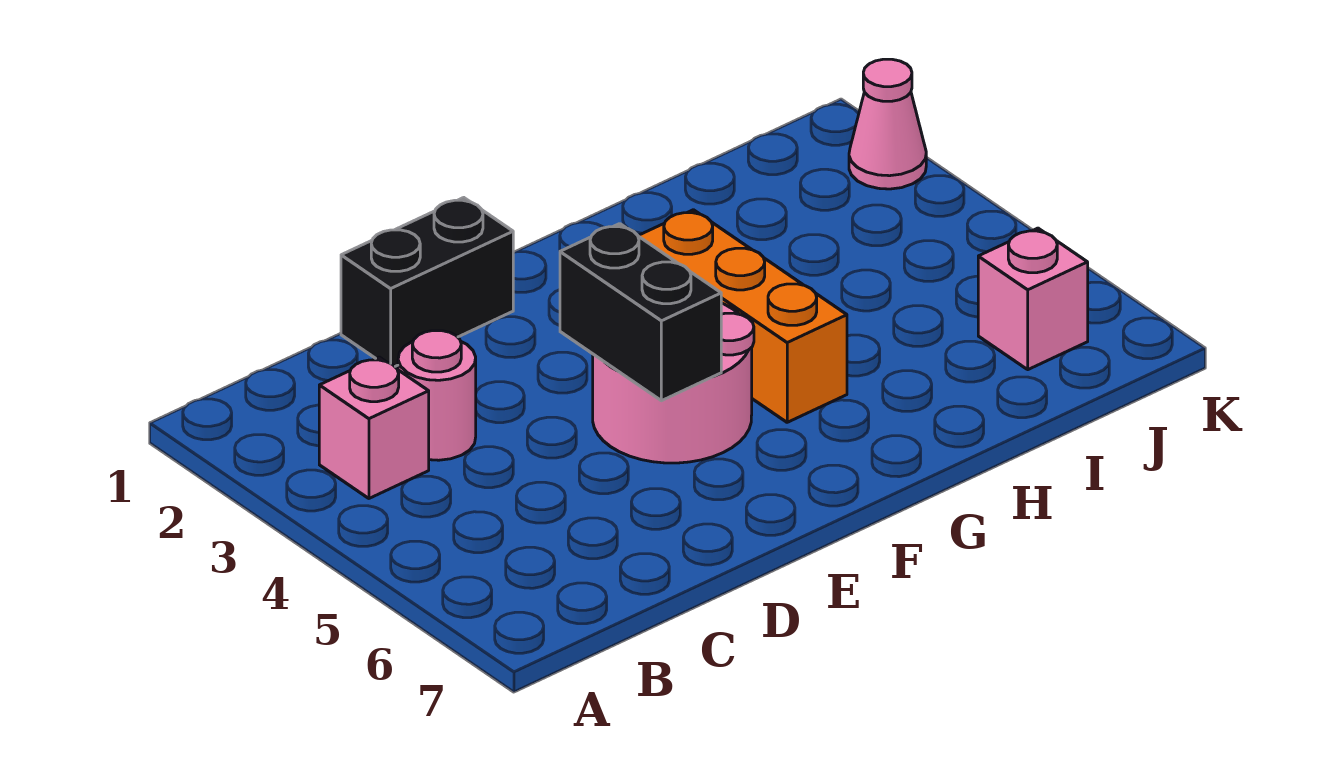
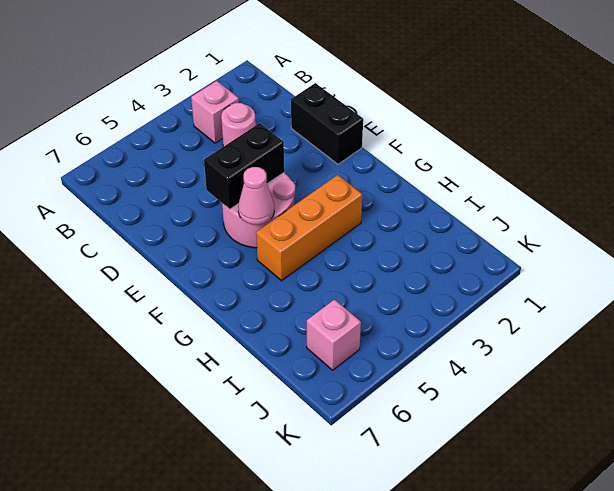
pink cone K2 level 1 -> pink cone F5 level 2

